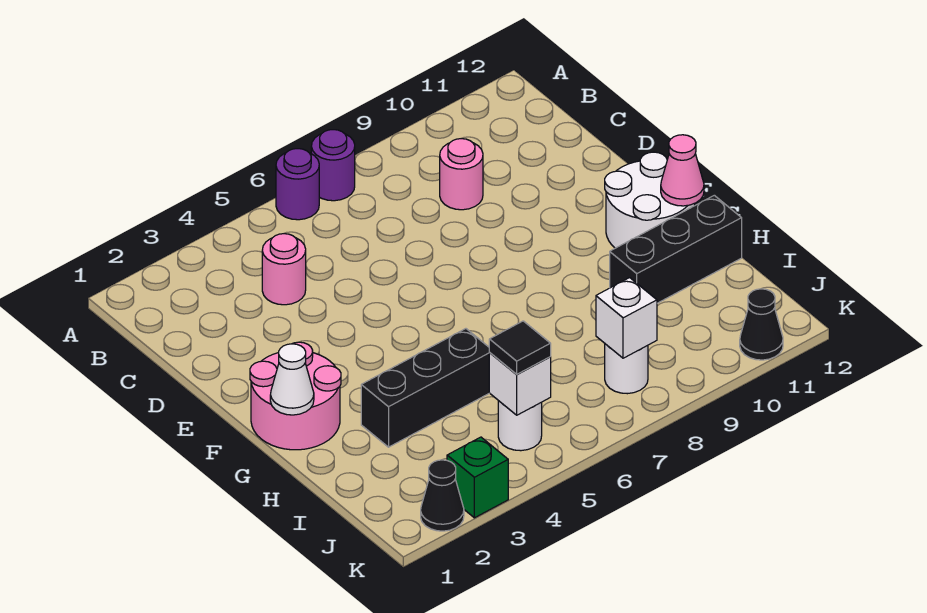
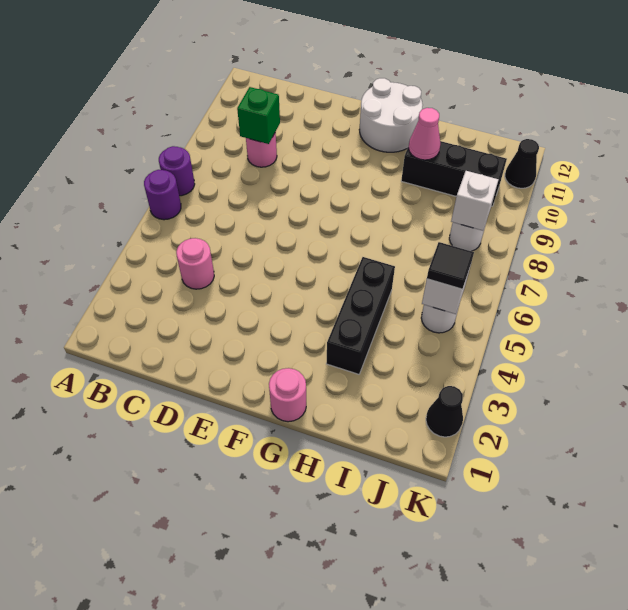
pink round brick F1:G2 level 1 -> pink round brick G1 level 1
white cone G1 level 2 -> none
pink cone G12 level 2 -> pink cone H10 level 2
black brick H10:H12 level 1 -> black brick H10:J10 level 1
green brick K3 level 1 -> green brick C9 level 2

